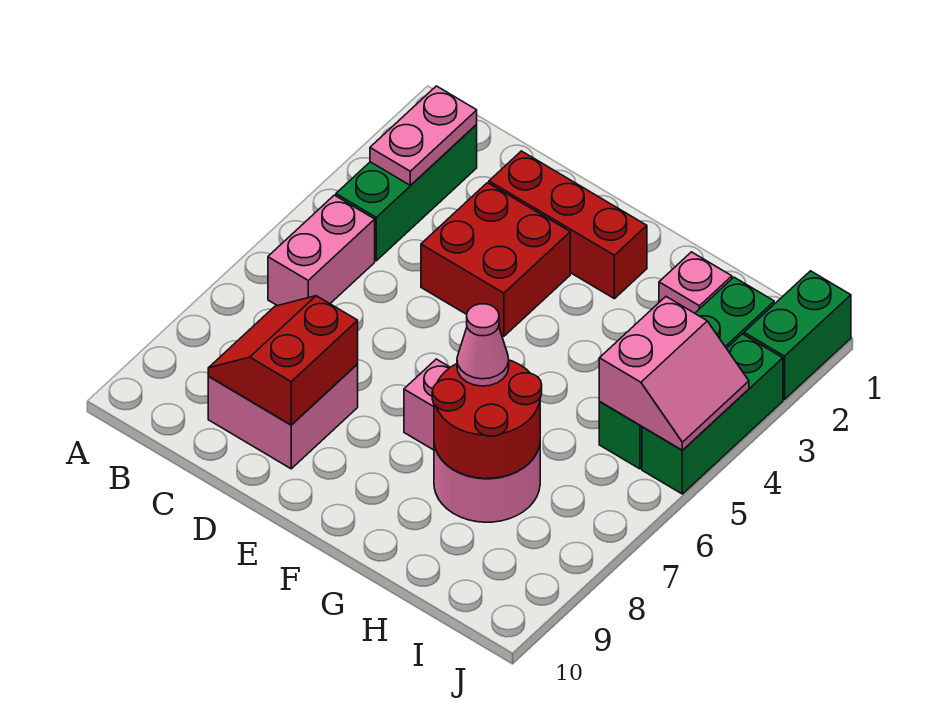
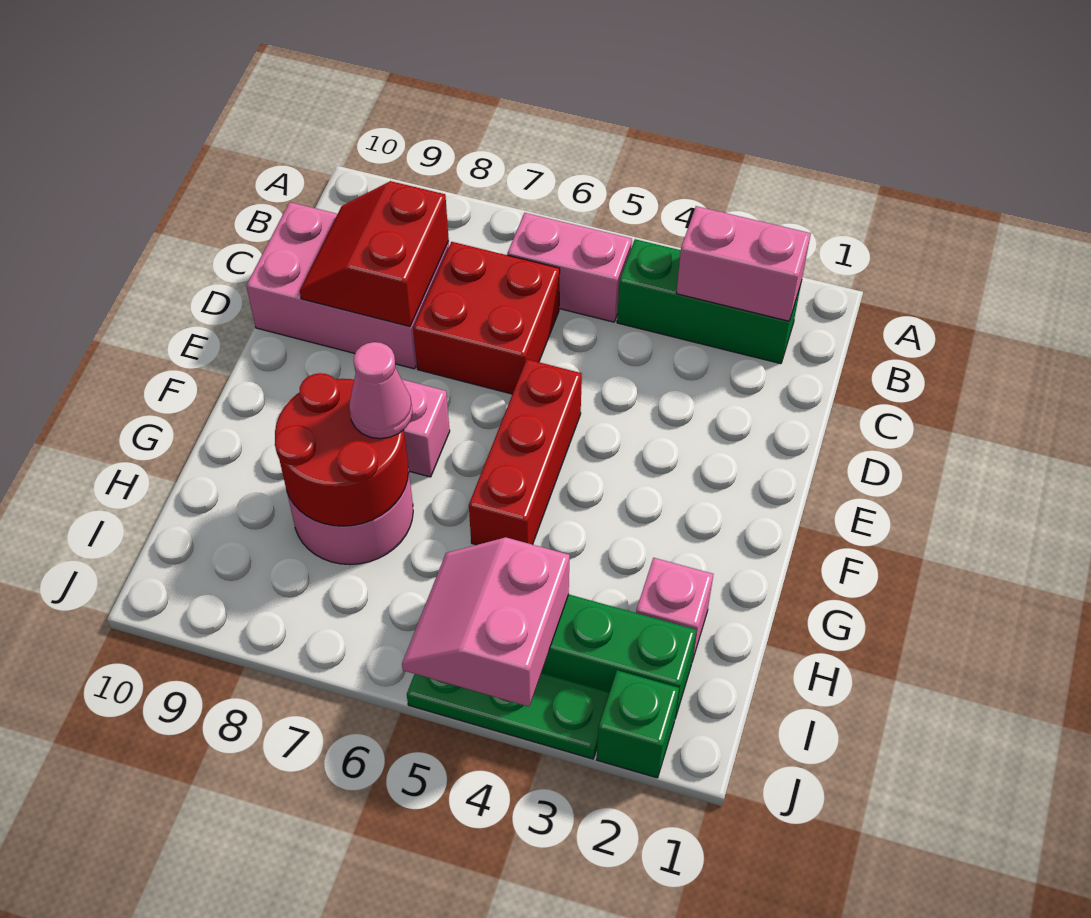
pink plate B2:B3 level 2 -> pink brick B2:B3 level 2
pink brick C8:D9 level 1 -> pink brick C8:D10 level 1
red slope C8:D9 level 2 top D -> red slope C8:D9 level 2 top 8
red brick D2:F2 level 1 -> red brick E5:G5 level 1
red brick D3:E4 level 1 -> red brick C6:D7 level 1
pink slope I4:J5 level 2 top I -> pink slope I4:J5 level 2 top 4
green brick J1:J2 level 1 -> green brick J2 level 1
green brick J3:J5 level 1 -> green plate J3:J5 level 1

